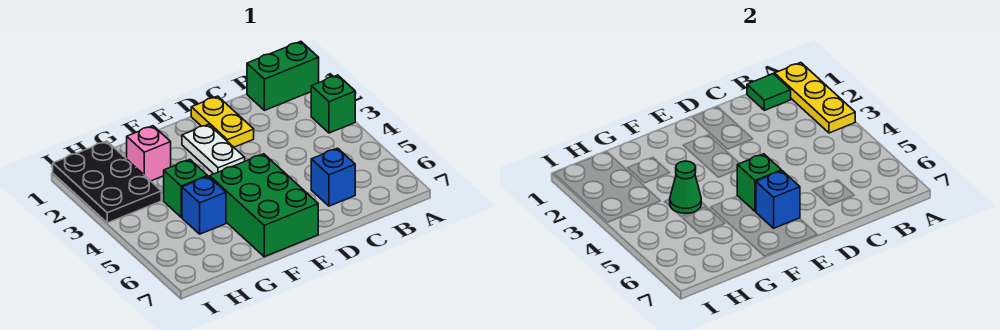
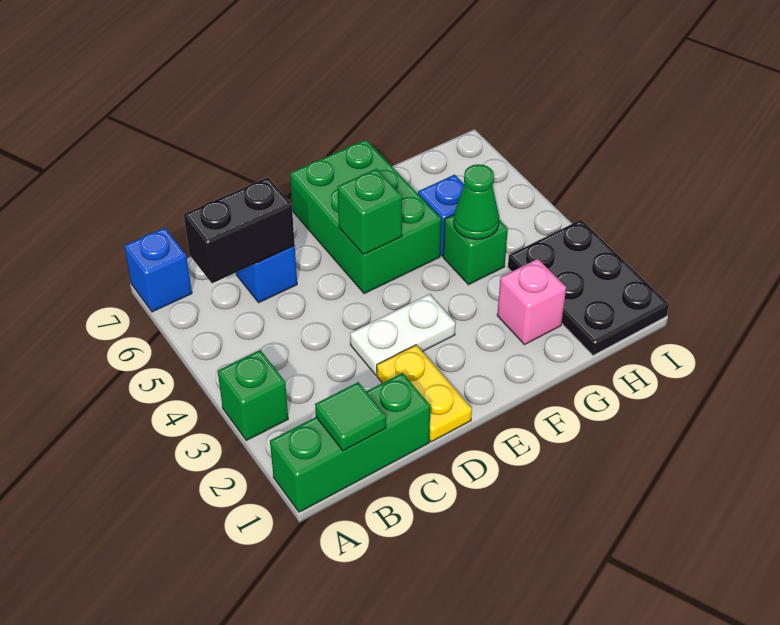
green brick A1:B1 level 1 -> green brick A1:C1 level 1
yellow plate A1:A3 level 2 -> none
none -> black brick B6:C6 level 2
white plate E2:E3 level 1 -> white plate D3:E3 level 1
blue brick E6 level 2 -> blue brick A7 level 1

